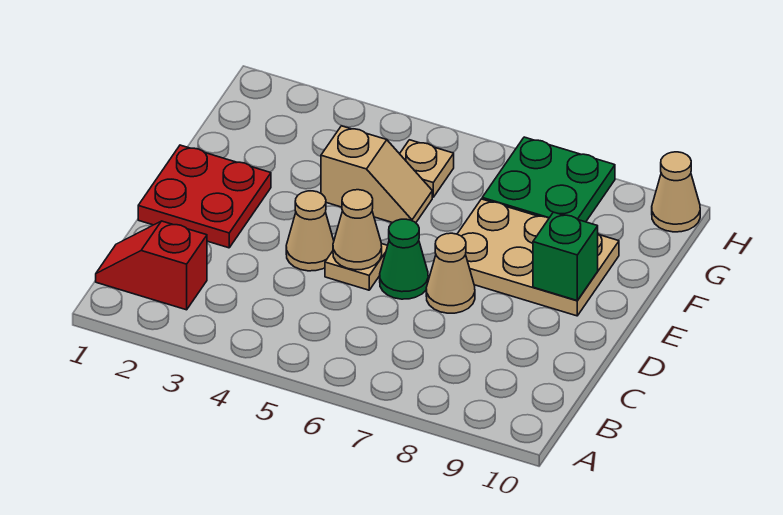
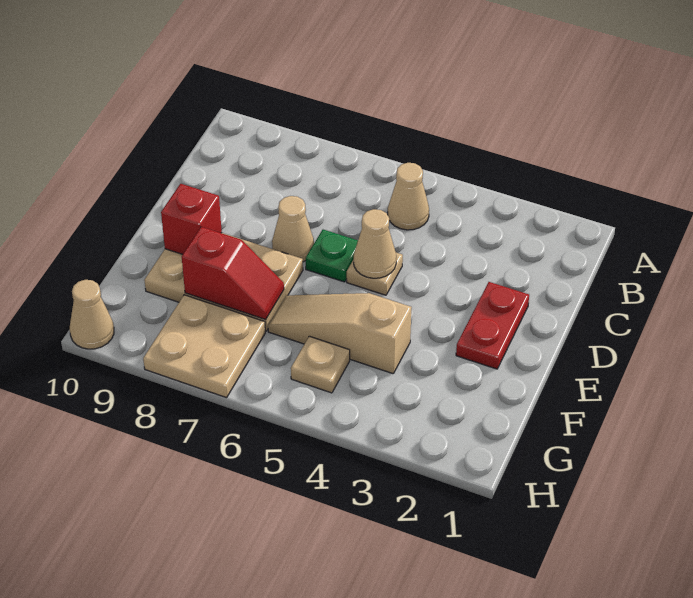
red slope B1:B2 level 1 top 2 -> red slope F7:F8 level 2 top 8
red plate D1:E2 level 1 -> red plate D2:E2 level 1
tan cone D4 level 1 -> tan cone B5 level 1
green cone D6 level 1 -> green plate D6 level 1
green brick E9 level 2 -> red brick E9 level 2
tan slope F4:F5 level 1 top 4 -> tan slope F4:F6 level 1 top 4
green plate G7:H8 level 1 -> tan plate G7:H8 level 1

